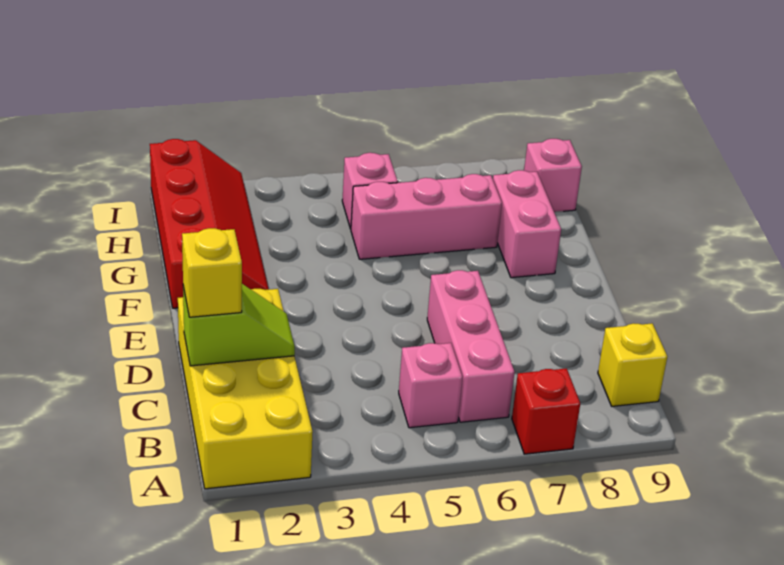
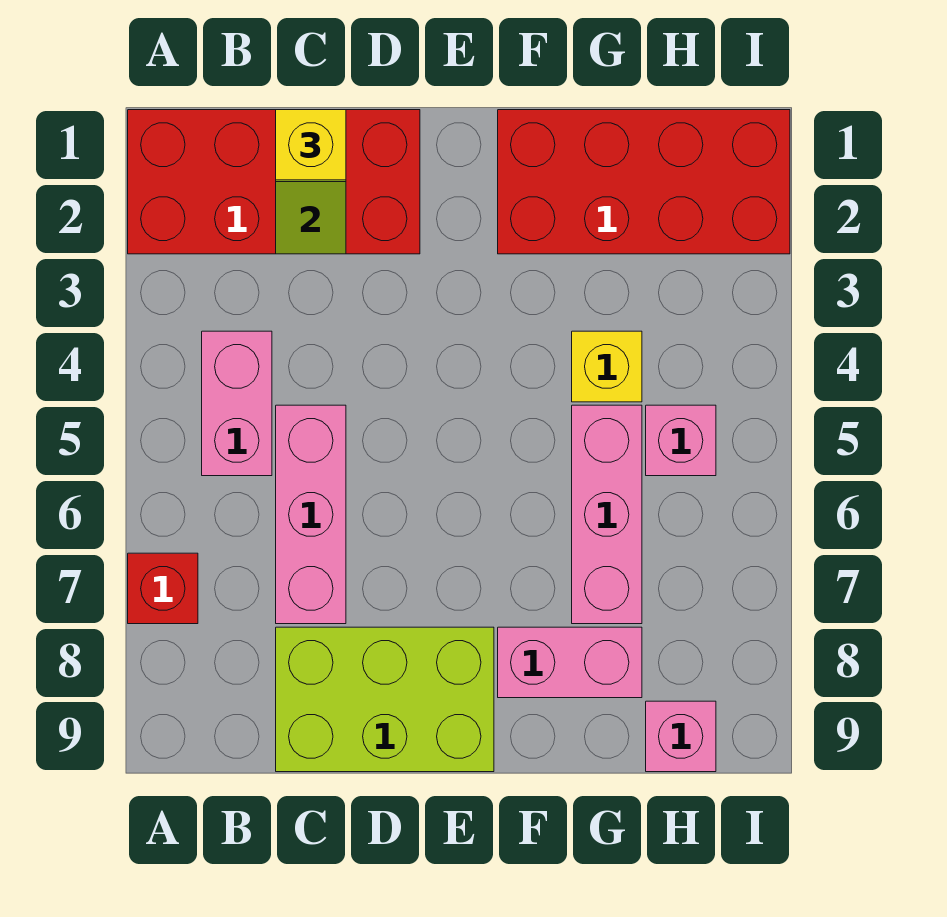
yellow brick A1:D2 level 1 -> red brick A1:D2 level 1
pink brick B5 level 1 -> pink brick B4:B5 level 1
pink brick B6:D6 level 1 -> pink brick C5:C7 level 1
yellow brick B9 level 1 -> yellow brick G4 level 1
none -> lime brick C8:E9 level 1
red slope F1:I2 level 1 top 1 -> red brick F1:I2 level 1

